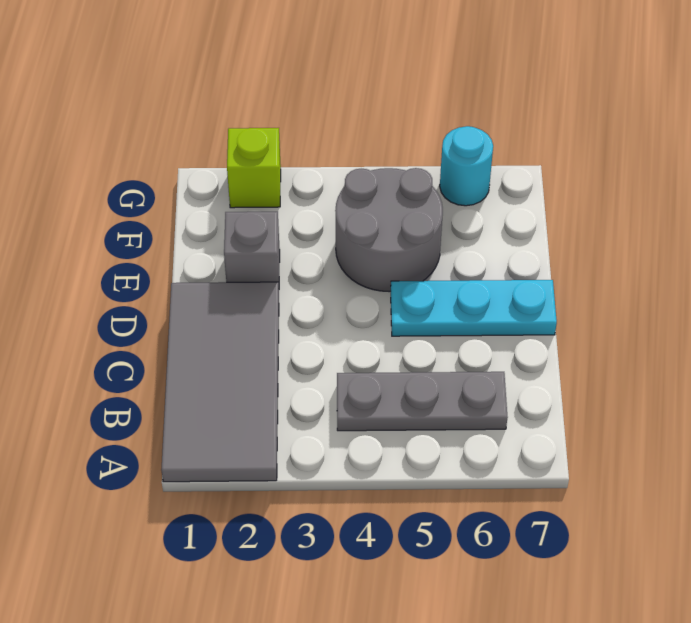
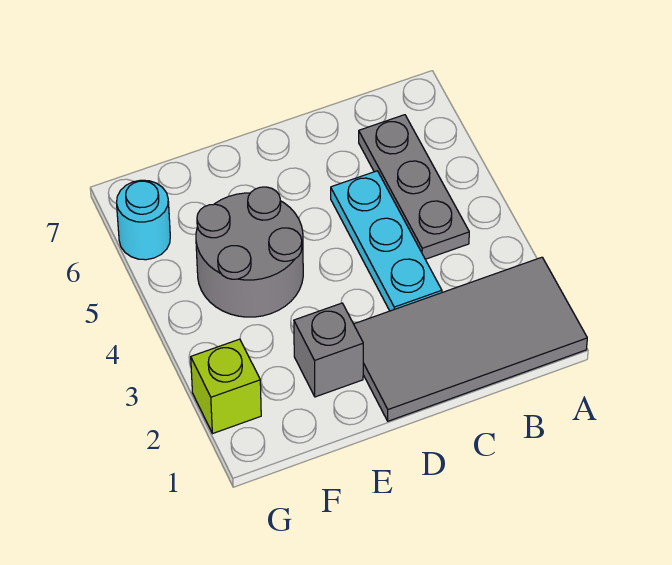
cyan plate D5:D7 level 1 -> cyan plate C3:C5 level 1

